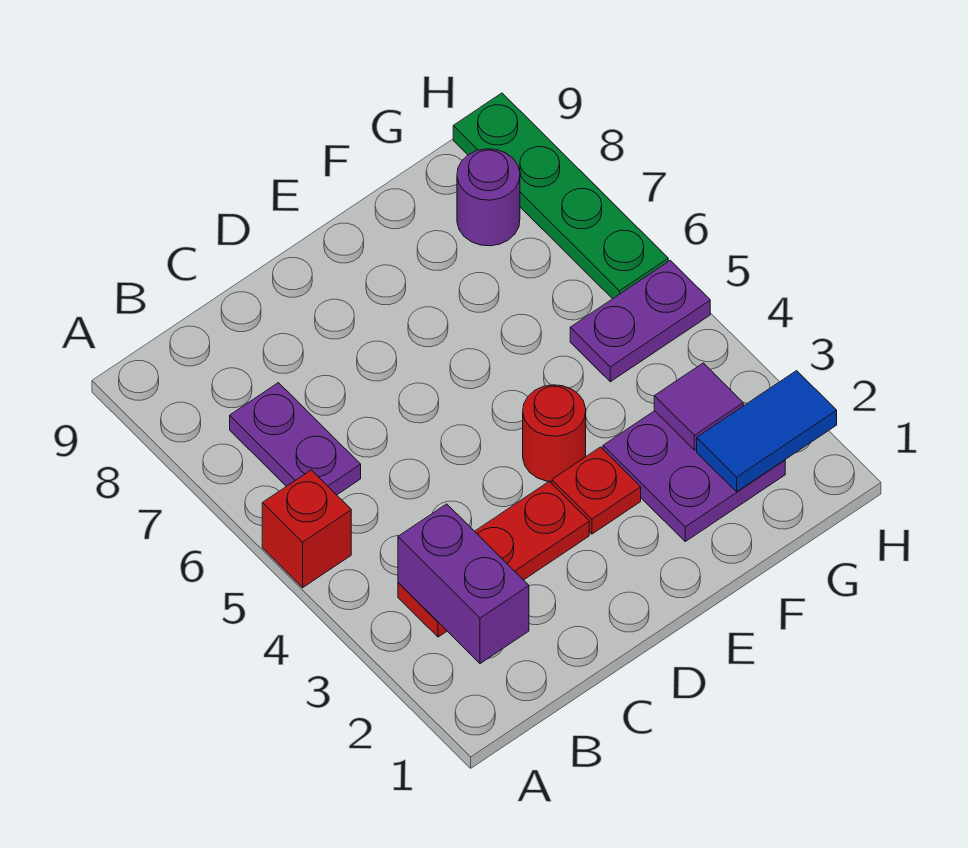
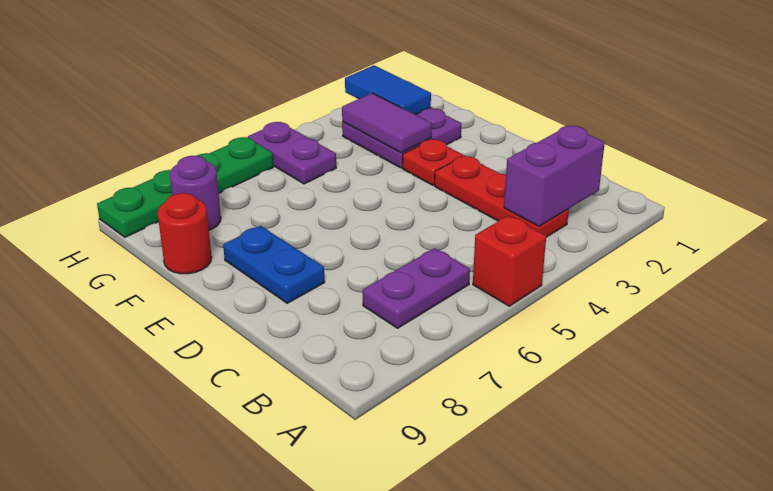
none -> blue plate D8:E8 level 1
red round brick E4 level 1 -> red round brick F9 level 1
purple tile G3 level 2 -> purple tile F3:G3 level 2

